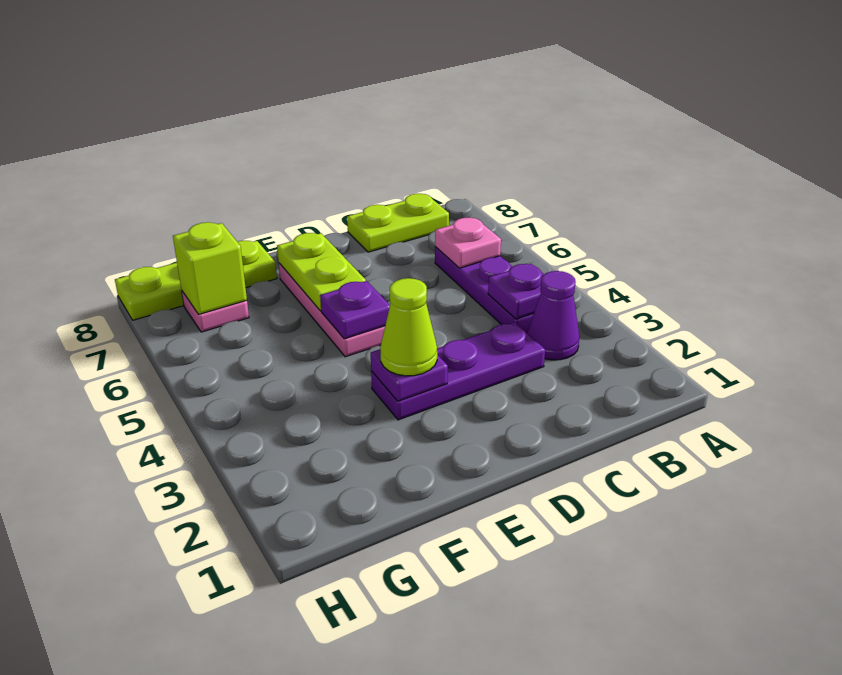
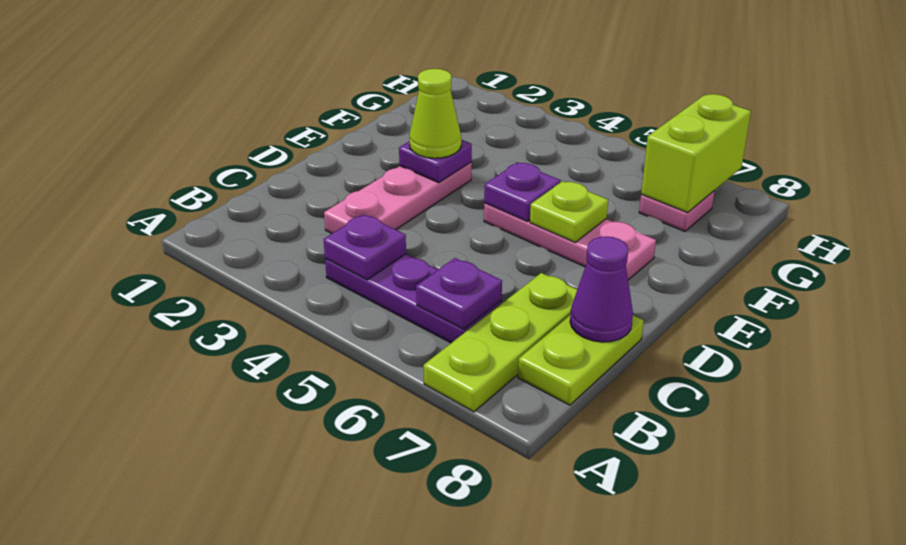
purple cone B3 level 1 -> purple cone C8 level 2
pink plate B6 level 2 -> purple plate B6 level 2
purple plate C3:E3 level 1 -> pink plate C3:E3 level 1
lime plate E6:E7 level 2 -> lime plate E6 level 2
lime plate F8:H8 level 1 -> lime plate A7:C7 level 1
lime brick G7 level 2 -> lime brick G7:H7 level 2

